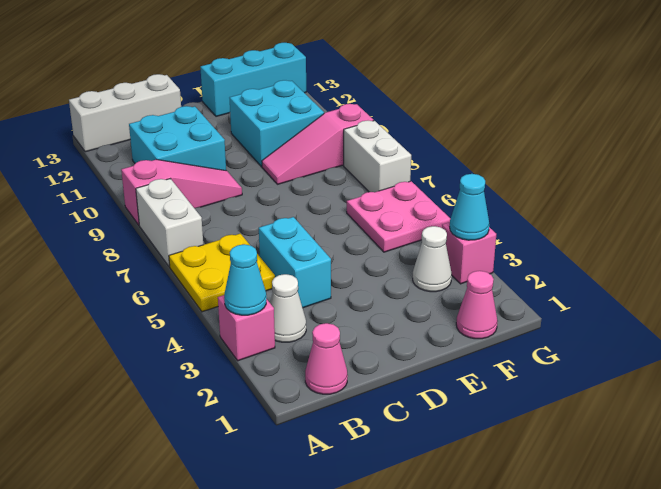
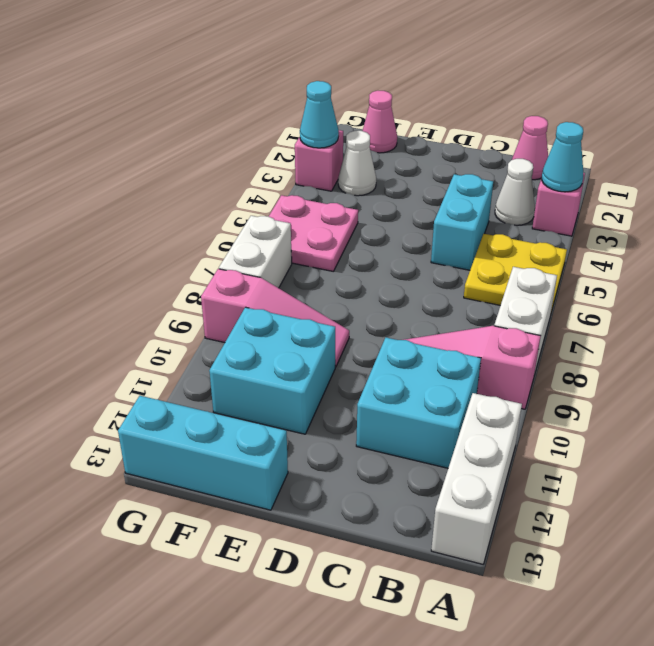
white brick A13:C13 level 1 -> white brick A11:A13 level 1

